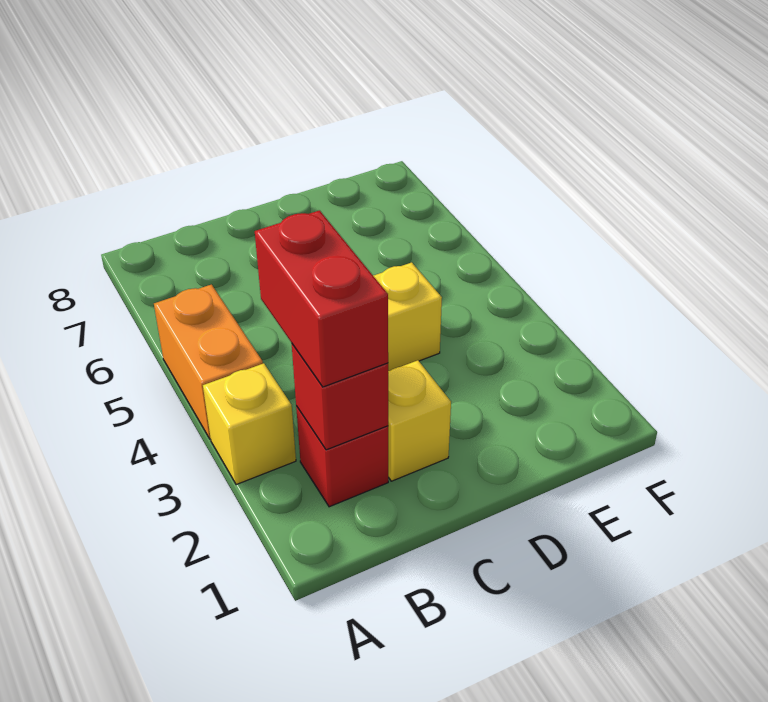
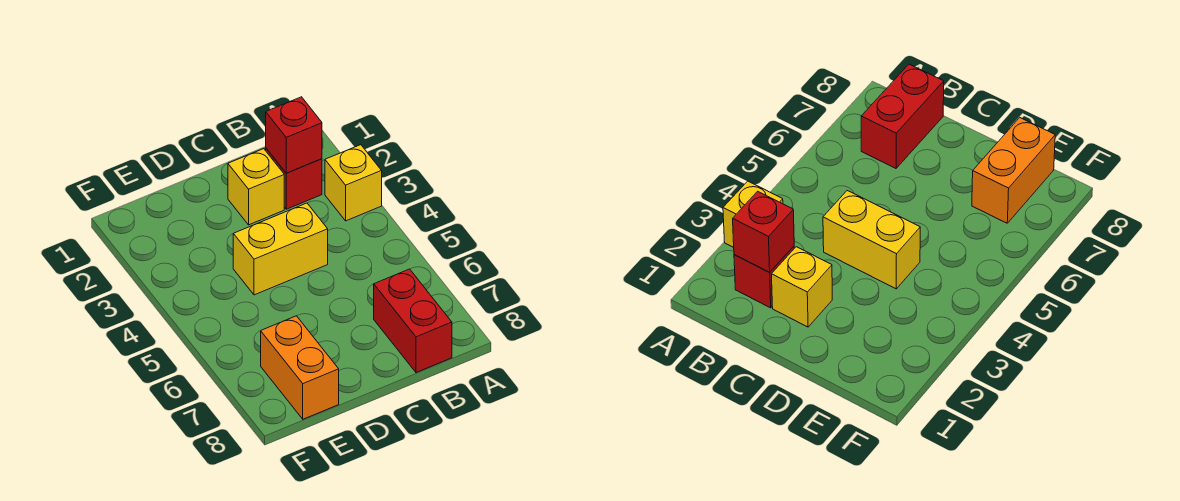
orange brick A4:A5 level 1 -> orange brick E7:E8 level 1
red brick B2:B3 level 3 -> red brick B7:B8 level 1

